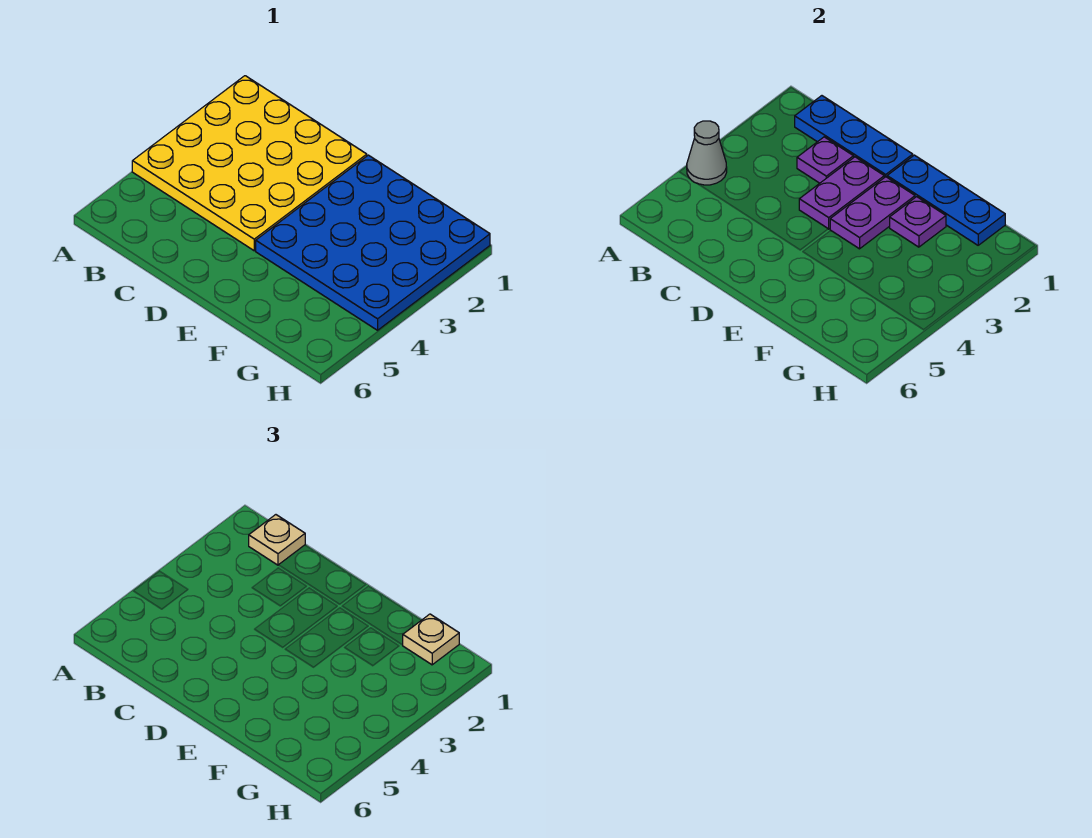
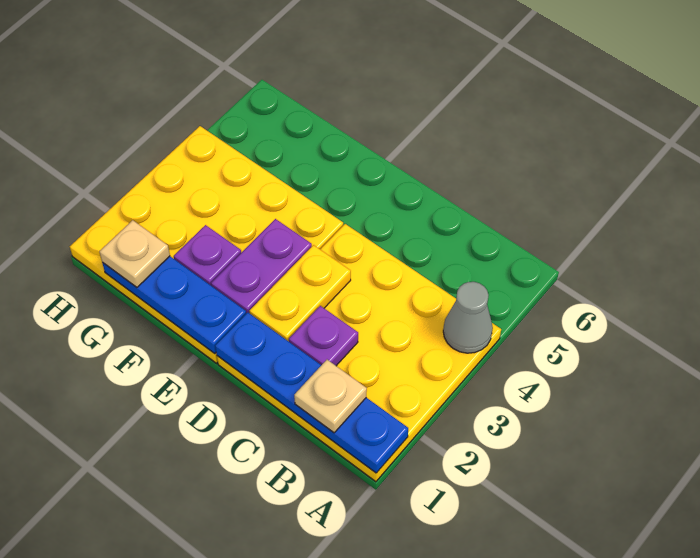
blue plate B1:D1 level 2 -> blue plate A1:D1 level 2
purple plate D2:D3 level 2 -> yellow plate D2:D3 level 2
blue plate E1:H4 level 1 -> yellow plate E1:H4 level 1

